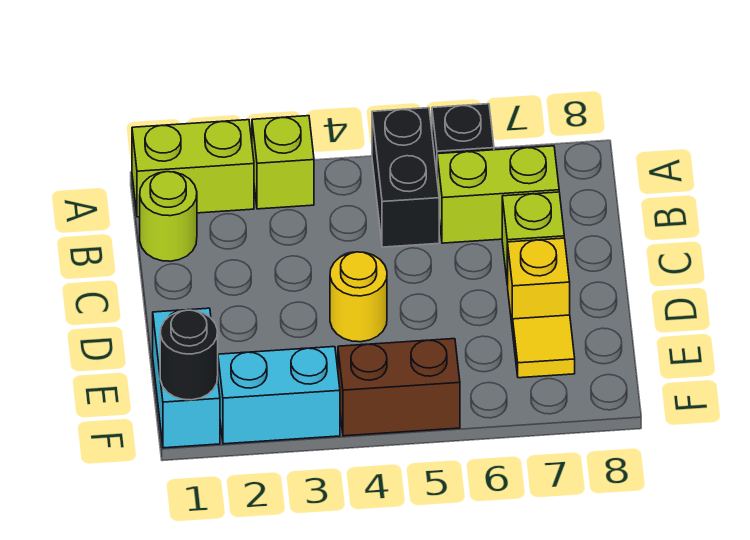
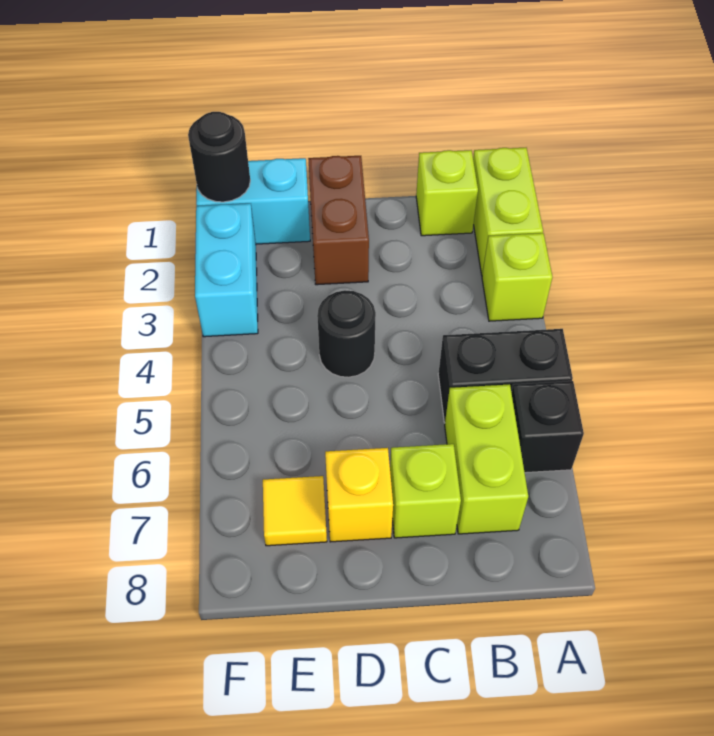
lime round brick B1 level 1 -> lime brick B1 level 1
yellow round brick D4 level 1 -> black round brick D4 level 1
brown brick F4:F5 level 1 -> brown brick D1:D2 level 1

